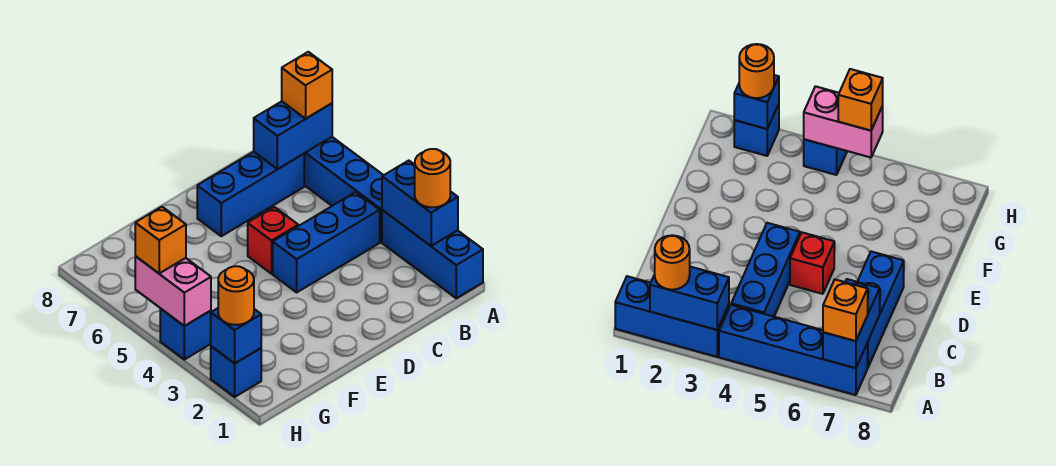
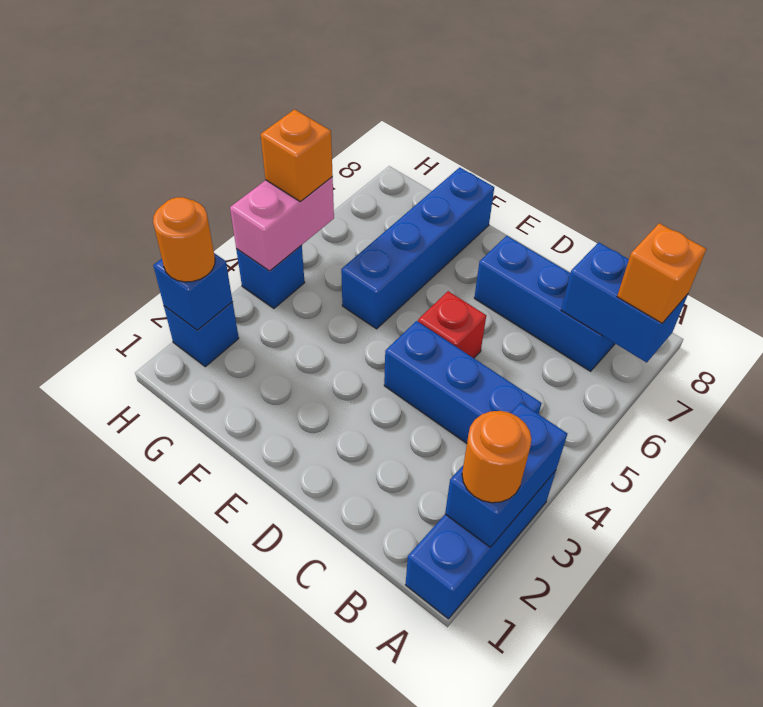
blue brick A4:A7 level 1 -> blue brick F5:F8 level 1

